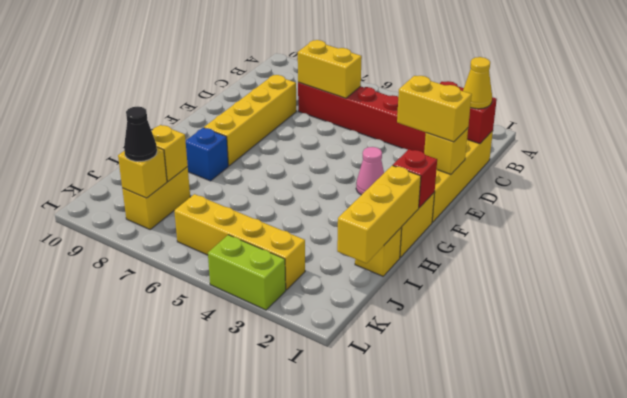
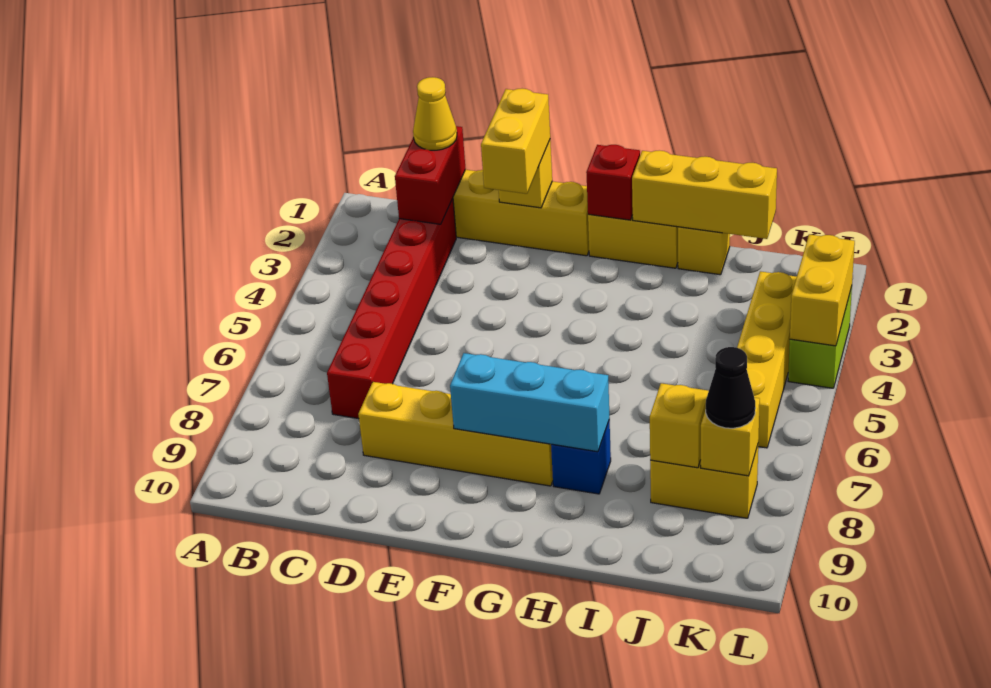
yellow brick C6:C7 level 2 -> yellow brick L3:L4 level 2
pink cone F3 level 1 -> none
none -> cyan brick F8:H8 level 2

